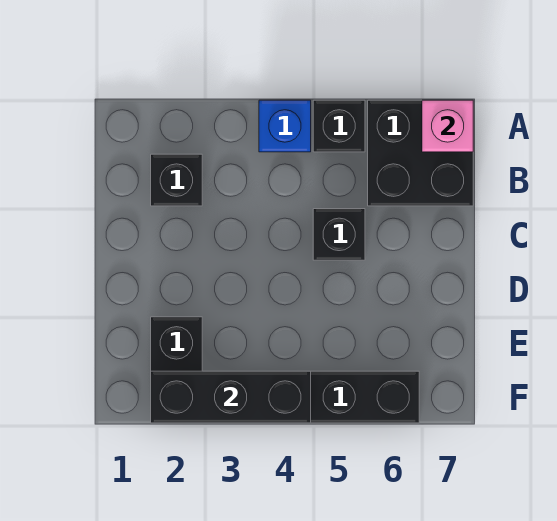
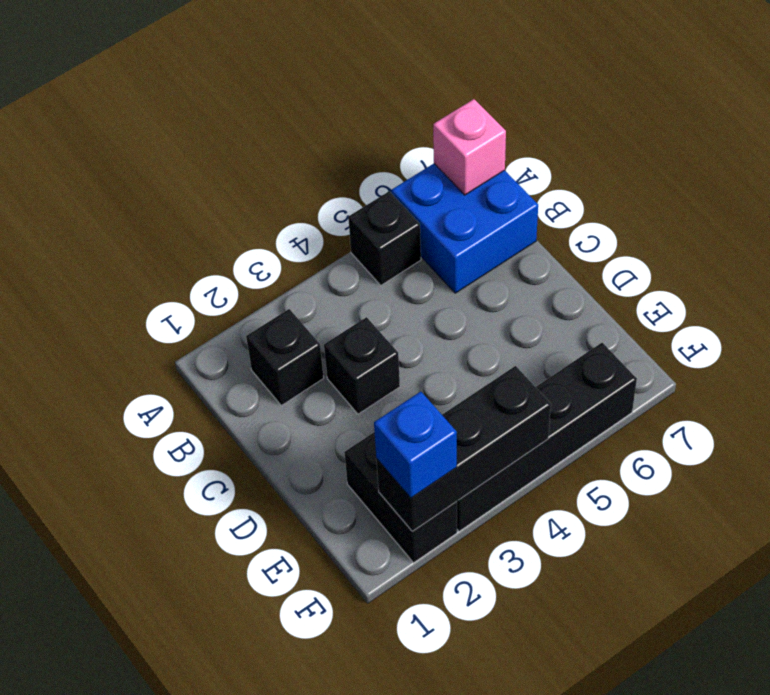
blue brick A4 level 1 -> blue brick F2 level 3
black brick A6:B7 level 1 -> blue brick A6:B7 level 1
black brick C5 level 1 -> black brick C3 level 1

